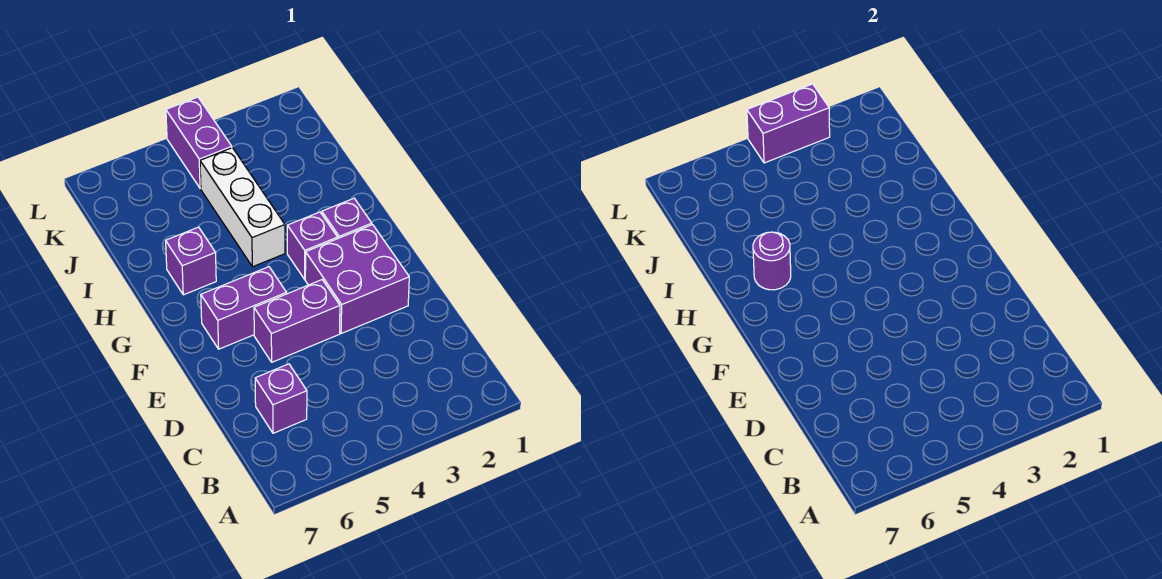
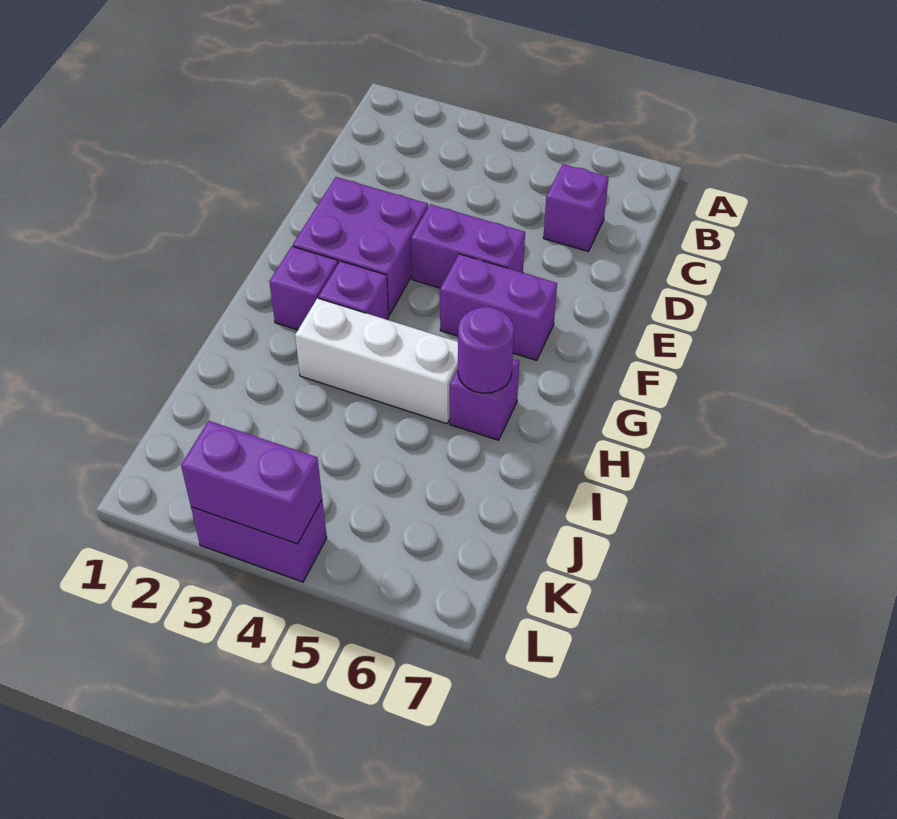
white brick H4:J4 level 1 -> white brick H3:H5 level 1
purple brick K4:L4 level 1 -> purple brick L3:L4 level 1

